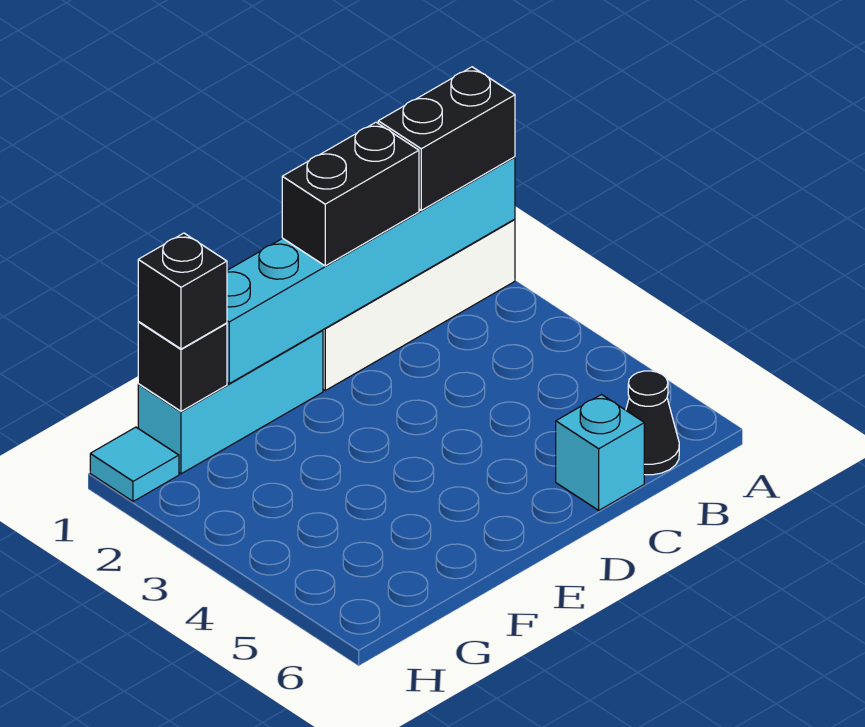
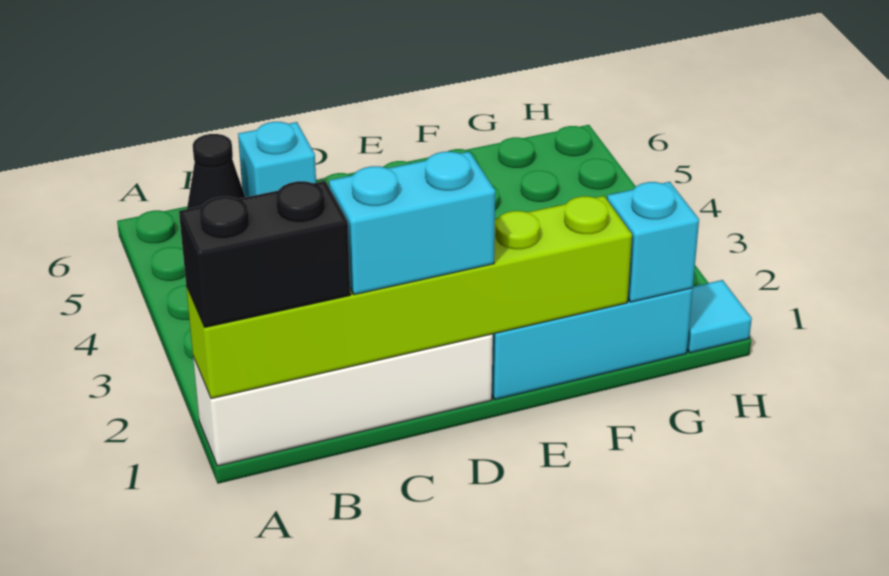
cyan brick A1:F1 level 2 -> lime brick A1:F1 level 2
black brick C1:D1 level 3 -> cyan brick C1:D1 level 3
black brick G1 level 2 -> cyan brick G1 level 2
black brick G1 level 3 -> none

